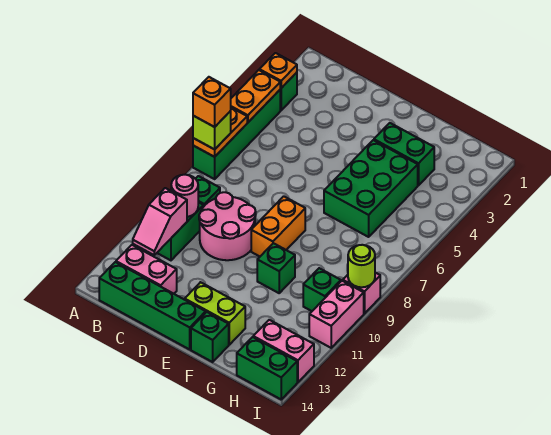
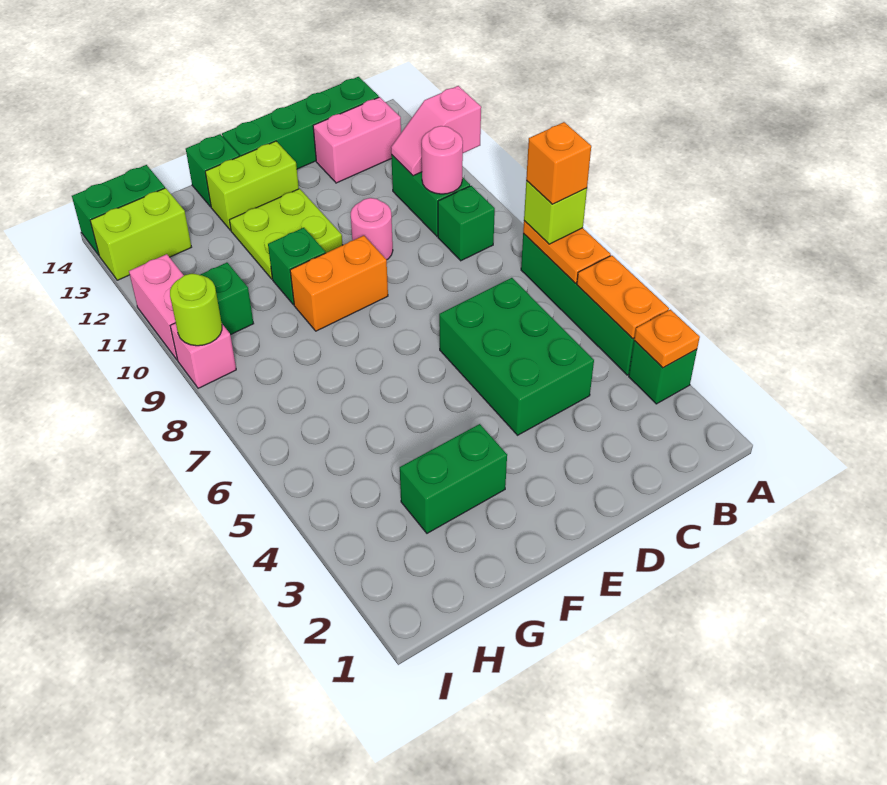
pink slope B11:B12 level 2 top 11 -> pink slope A11:B11 level 2 top A
pink round brick C9:D10 level 1 -> pink round brick D10 level 1
orange brick E8:E9 level 1 -> orange brick E9:F9 level 1
none -> lime plate E11:F12 level 1
green brick F4:G6 level 1 -> green brick C4:D6 level 1
pink brick H13:I13 level 1 -> lime brick H13:I13 level 1

